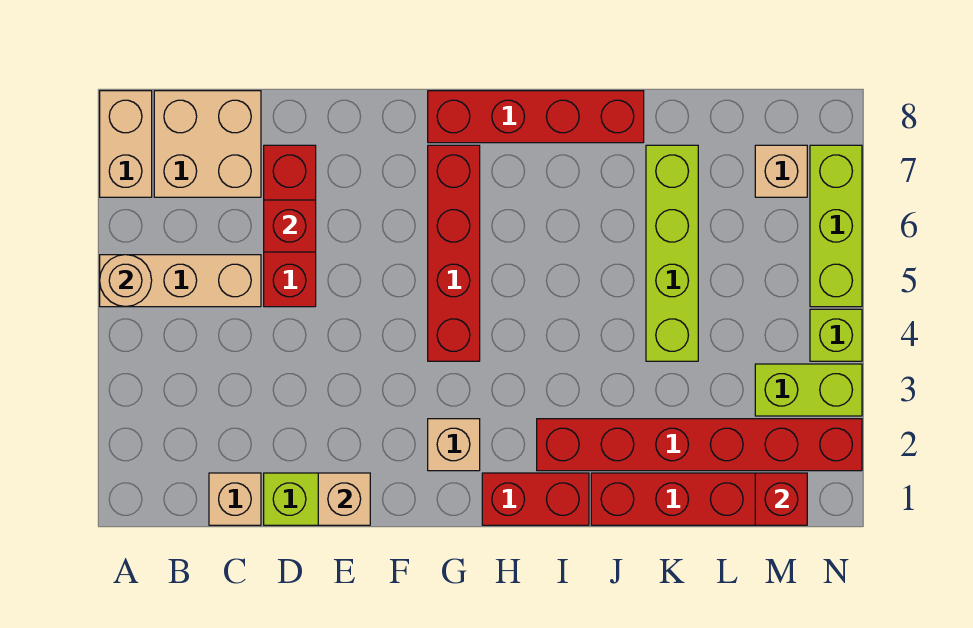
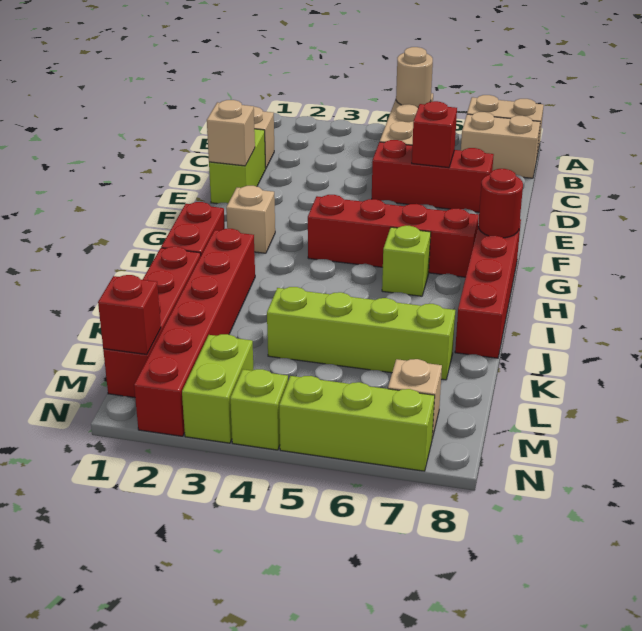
tan brick B7:C8 level 1 -> tan brick B7:B8 level 1
none -> red round brick G8 level 2
none -> lime brick H6 level 1

